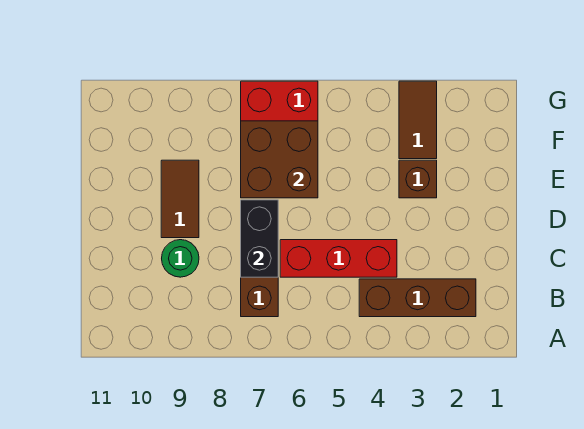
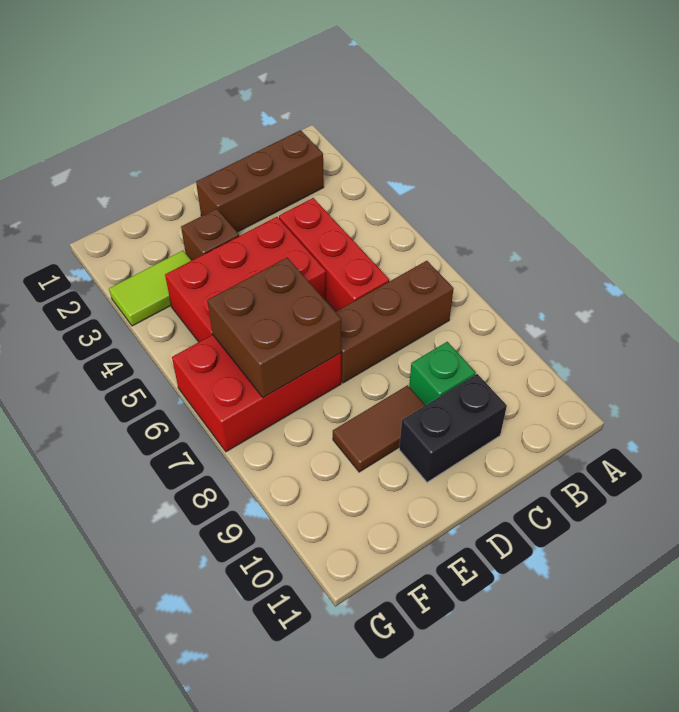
brown brick B2:B4 level 1 -> brown brick B2:D2 level 1
black brick C7:D7 level 2 -> black brick C10:D10 level 1
green round brick C9 level 1 -> green brick C9 level 1
none -> red brick D4:F5 level 1
brown tile F3:G3 level 1 -> lime tile F3:G3 level 1

